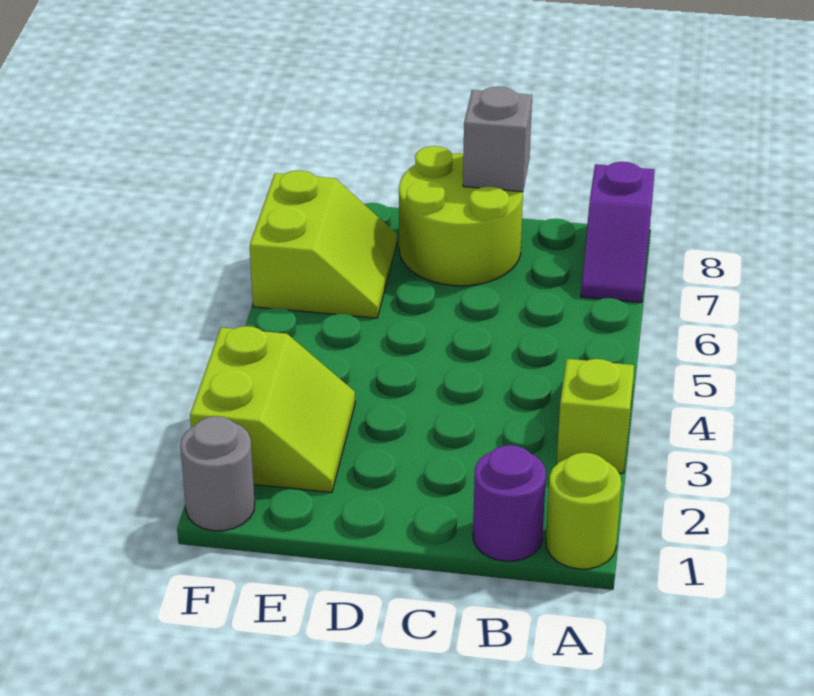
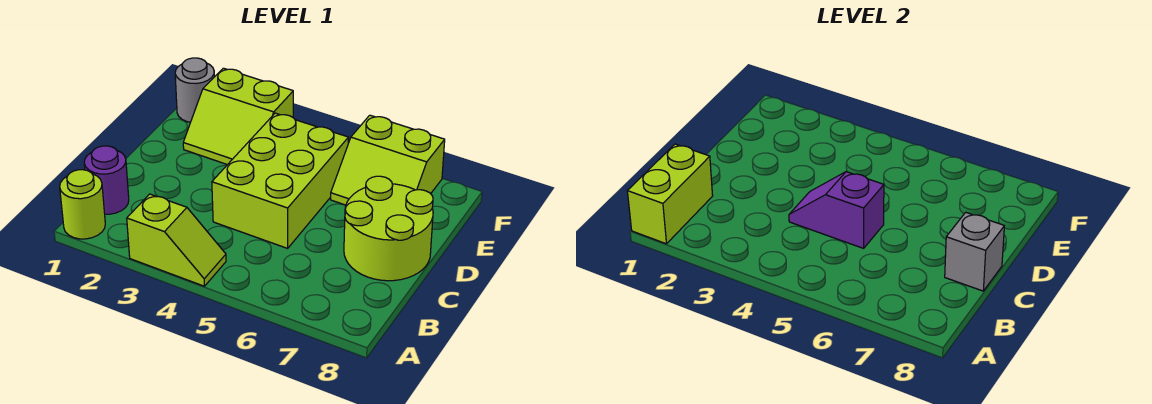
none -> lime brick A1:B1 level 2
purple slope A7:A8 level 1 top 8 -> purple slope C4:C5 level 2 top 5
none -> lime brick C4:E5 level 1

